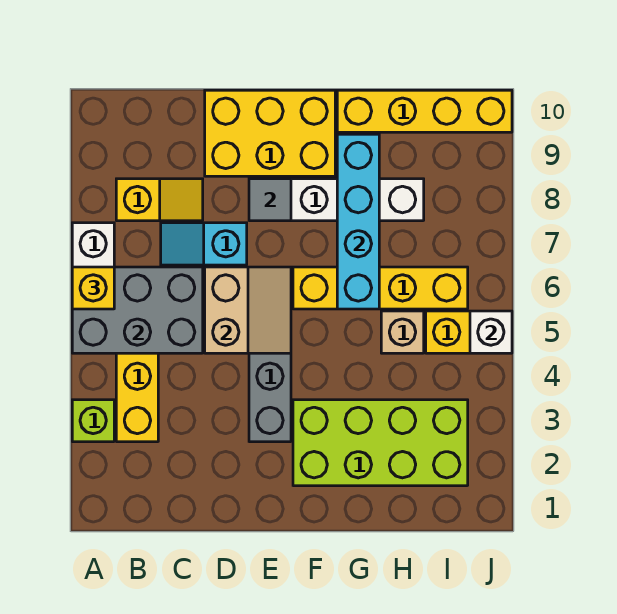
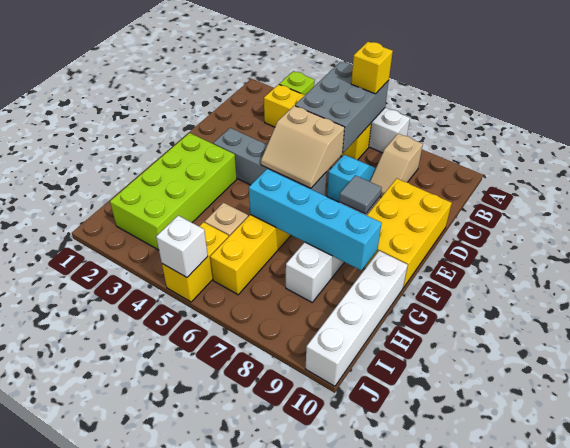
yellow slope B8:C8 level 1 top B -> tan slope B8:C8 level 1 top B
yellow brick G10:J10 level 1 -> white brick G10:J10 level 1

